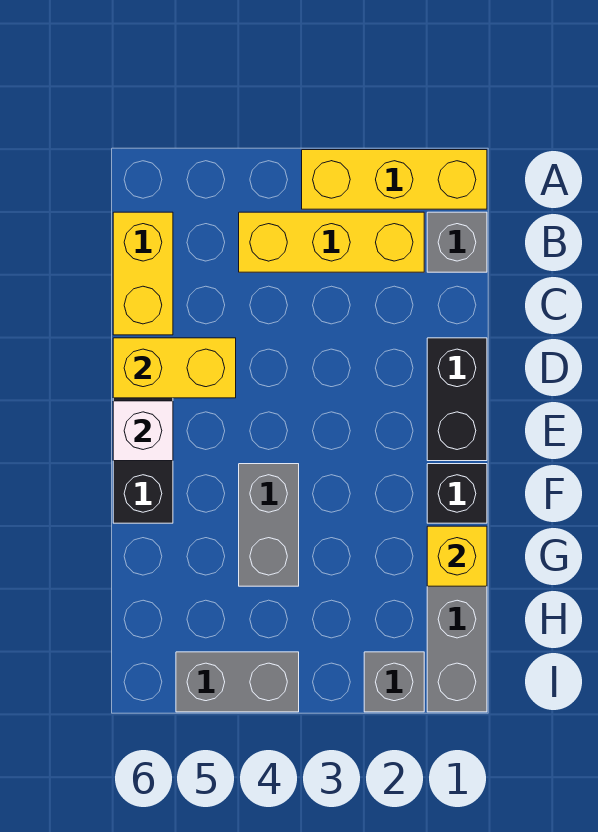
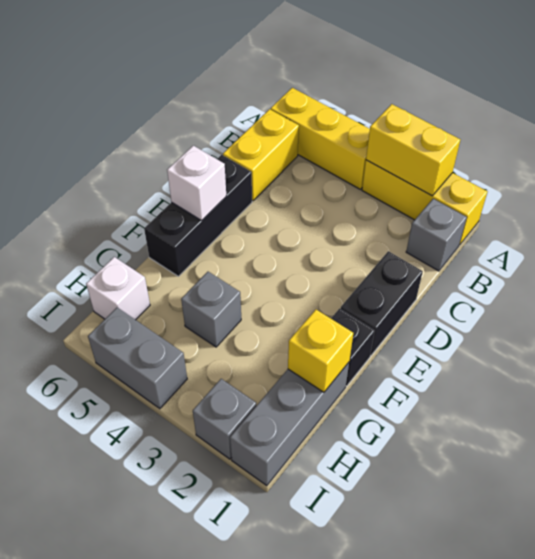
yellow brick B2:B4 level 1 -> yellow brick A4:A6 level 1
yellow brick D5:D6 level 2 -> yellow brick A2:A3 level 2
grey brick F4:G4 level 1 -> grey brick G4 level 1
none -> white brick H6 level 1

